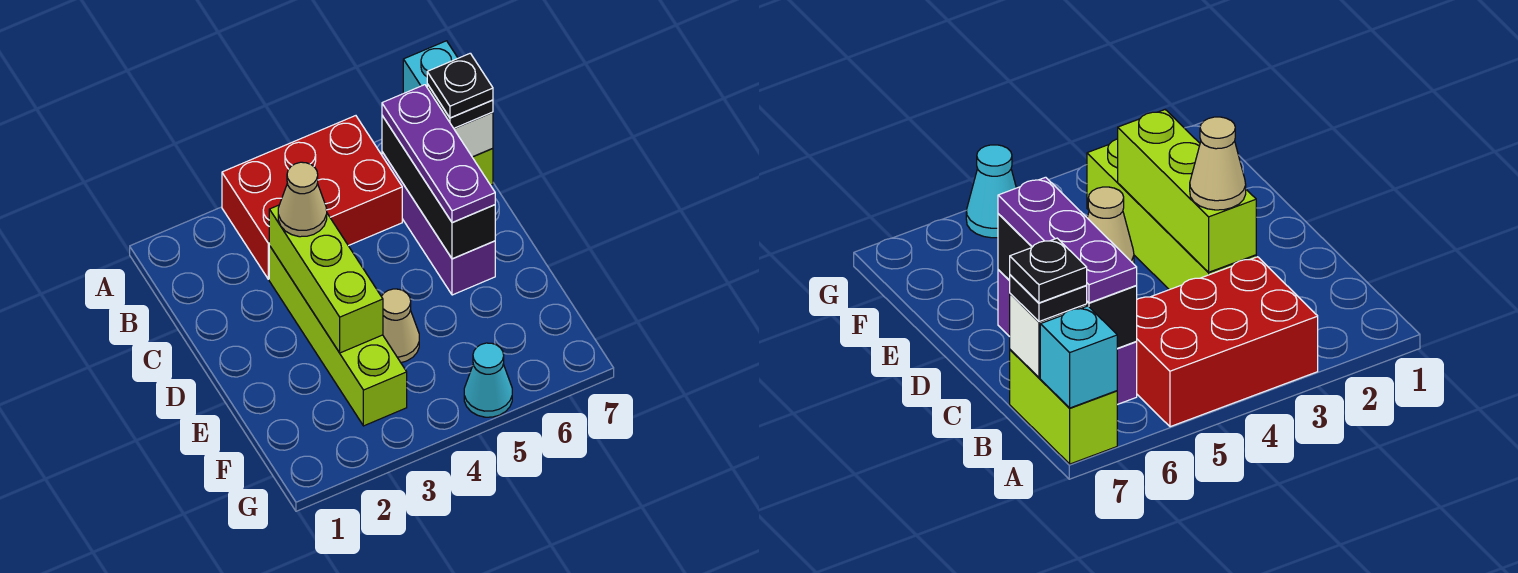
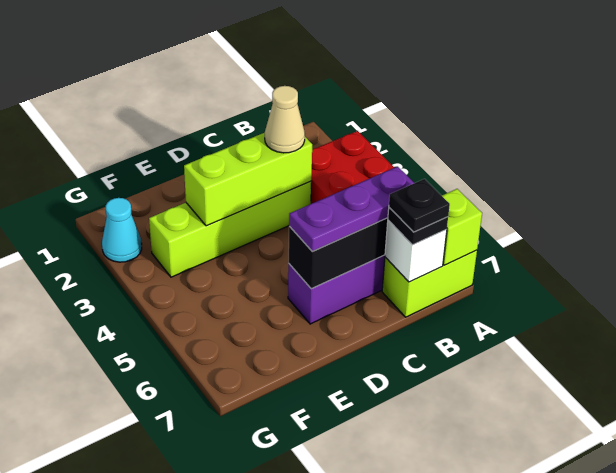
cyan brick A7 level 2 -> lime brick A7 level 2
tan cone E4 level 1 -> none
cyan cone G5 level 1 -> cyan cone G2 level 1

